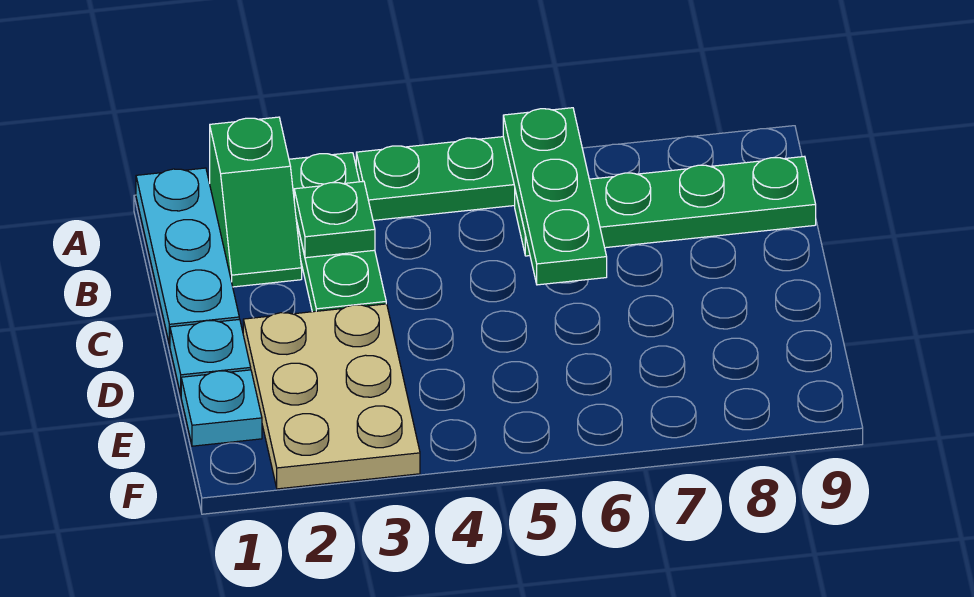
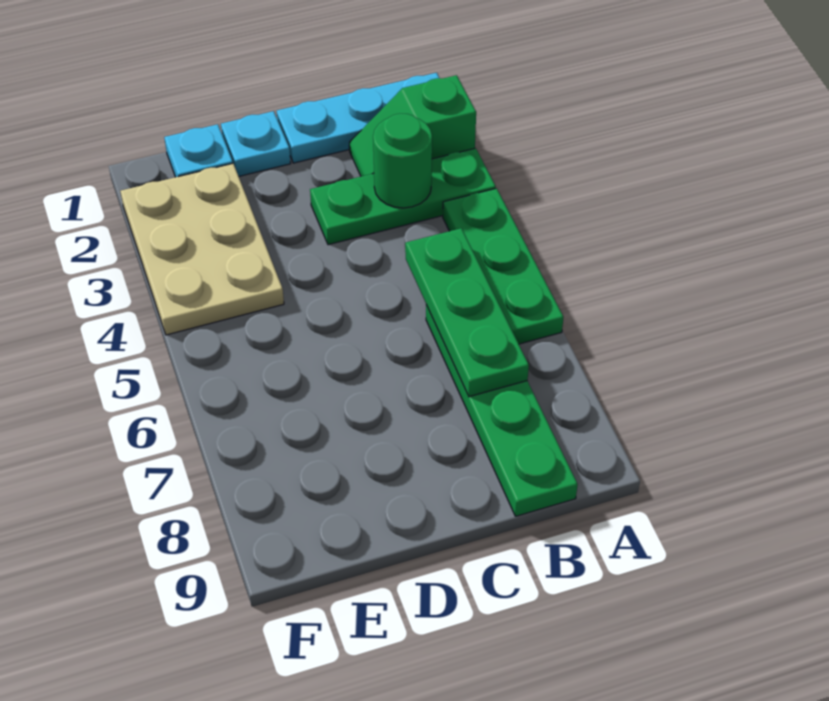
green plate A6:C6 level 2 -> green plate B5:B7 level 2
green plate B3 level 2 -> green round brick B3 level 2
tan plate D2:F3 level 1 -> tan plate E2:F4 level 1

